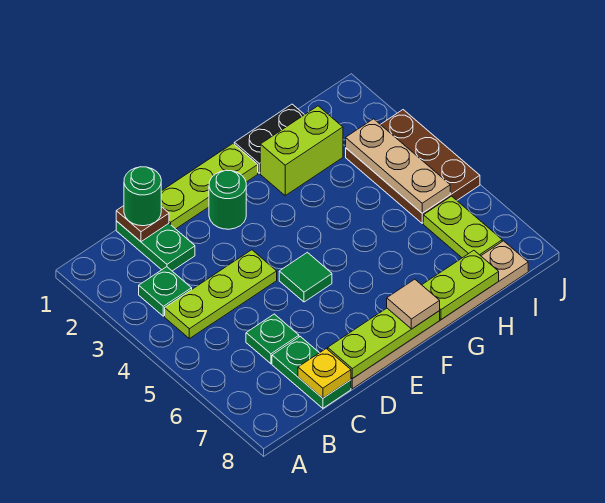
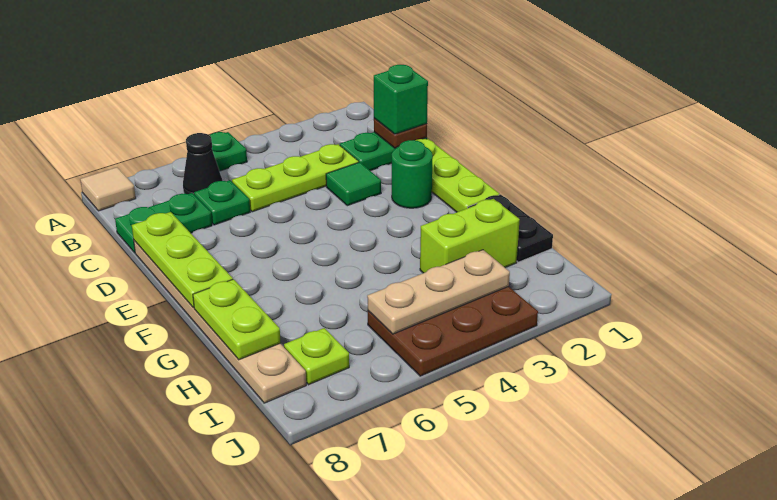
green plate B3 level 1 -> green plate A5 level 1
lime plate B4:D4 level 1 -> lime plate C3:C5 level 1
none -> black cone B6 level 1
green round brick C1 level 3 -> green brick C1 level 3
yellow plate C8 level 2 -> none
green tile E5 level 1 -> green tile D3 level 1
tan tile F8 level 3 -> tan tile A8 level 1
lime brick G2:H2 level 1 -> lime brick H2:H3 level 1
lime plate I6:I7 level 1 -> lime plate I7 level 1

